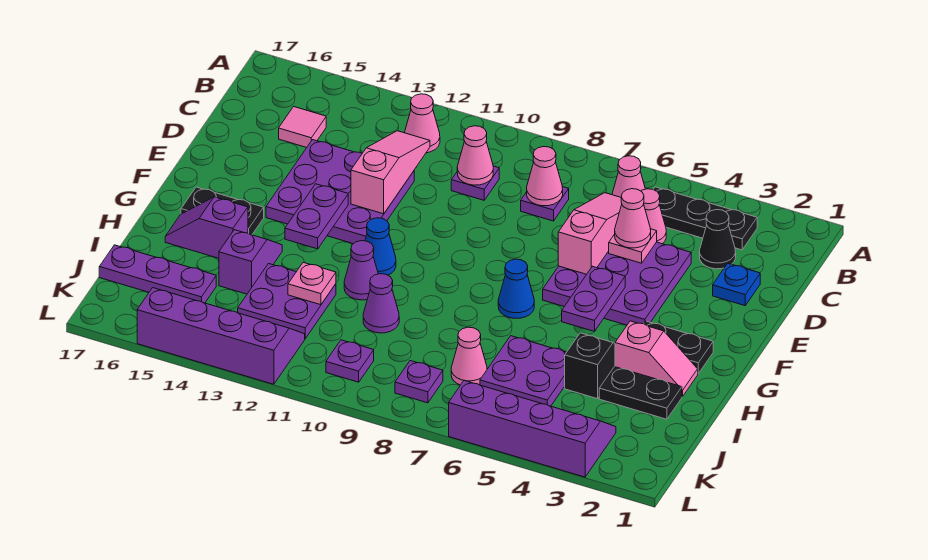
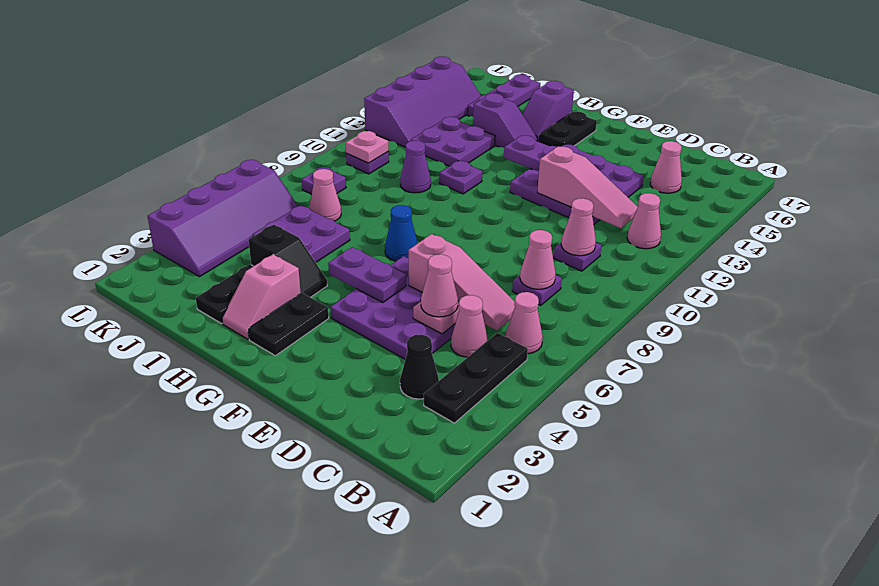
pink tile C15 level 1 -> pink cone C15 level 1
blue plate D2 level 1 -> none
blue cone G11 level 1 -> none
purple cone H11 level 1 -> purple plate H11 level 1
purple slope H15:H16 level 1 top 15 -> purple slope H15:H16 level 1 top 16
pink plate I12 level 2 -> pink plate K10 level 2

